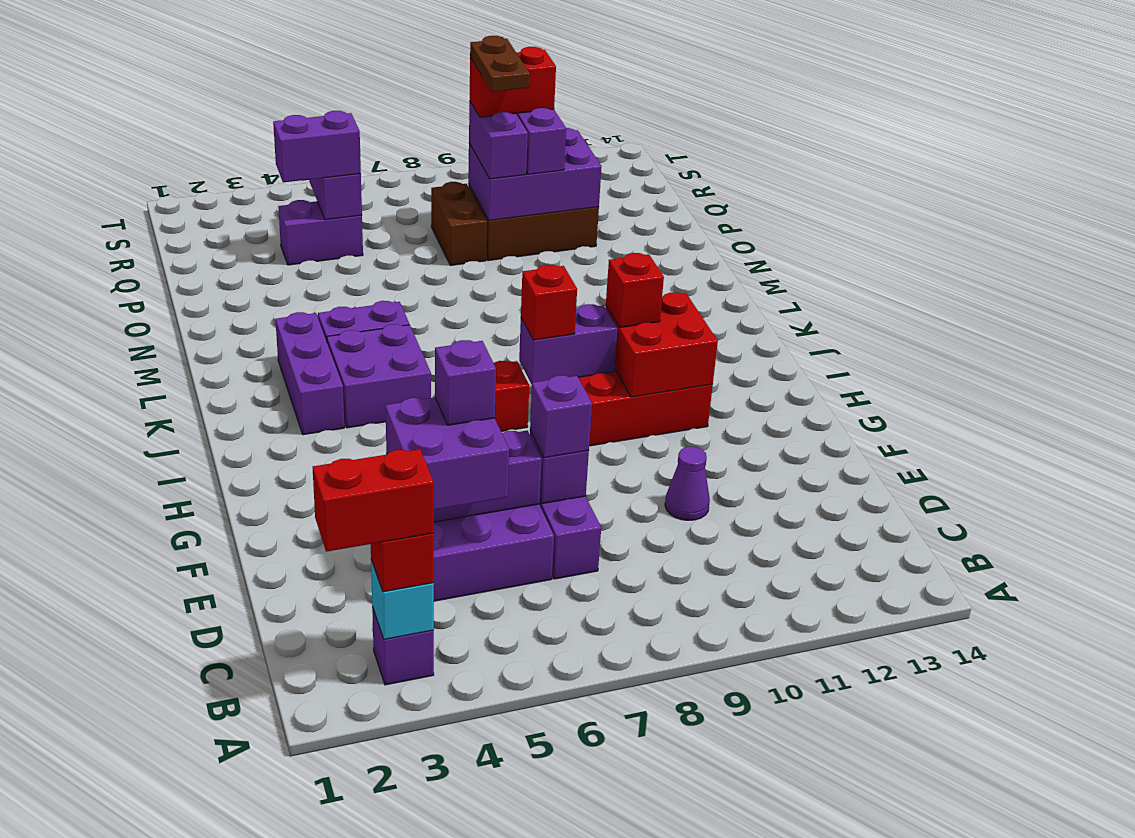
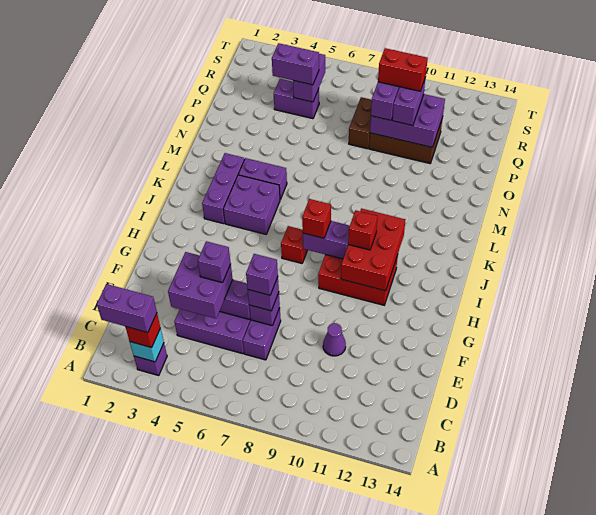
red brick B2:B3 level 4 -> purple brick B2:B3 level 4
none -> purple brick E7 level 4
red brick H10:I11 level 2 -> red brick H10:J11 level 2
brown plate P9:Q9 level 5 -> none

